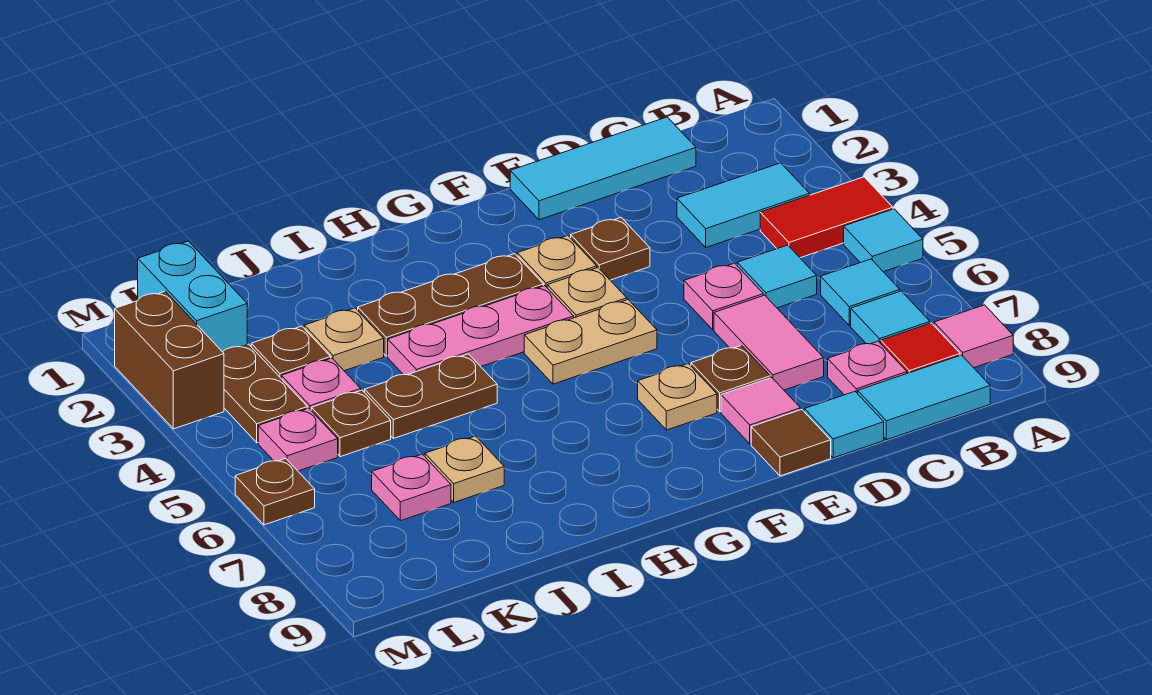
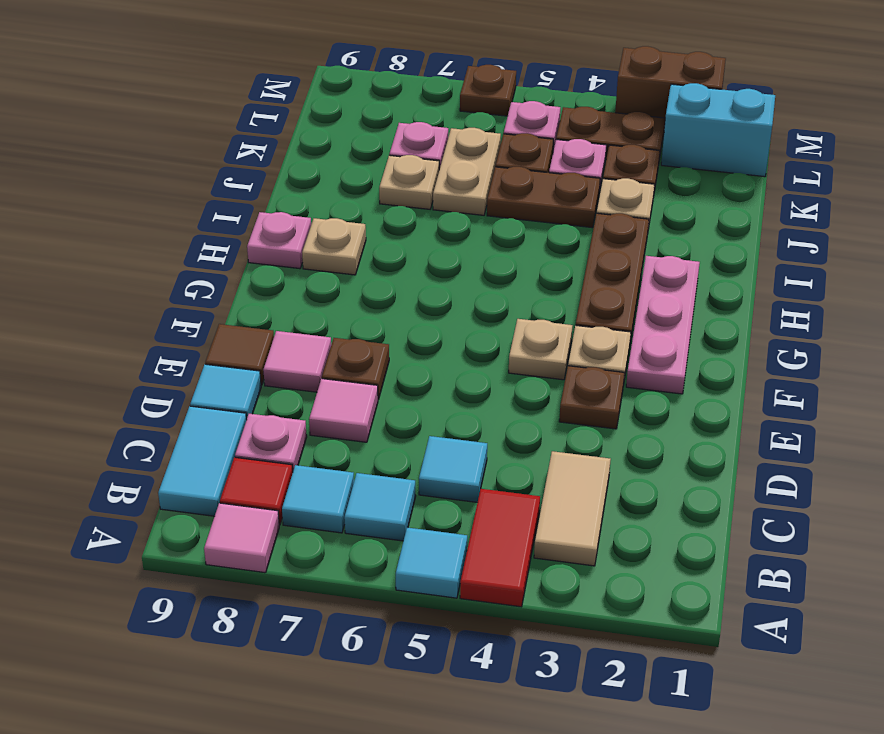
cyan tile B3:C3 level 1 -> tan tile B3:C3 level 1
cyan tile C1:E1 level 1 -> none
pink plate D5 level 1 -> pink plate H9 level 1
pink tile D6:D7 level 1 -> pink tile D7 level 1
tan plate F5:G5 level 1 -> tan plate J6:K6 level 1
tan plate F7 level 1 -> tan plate H8 level 1
pink plate G4:I4 level 1 -> pink plate F2:H2 level 1
brown plate I5:J5 level 1 -> brown plate J4:J5 level 1

